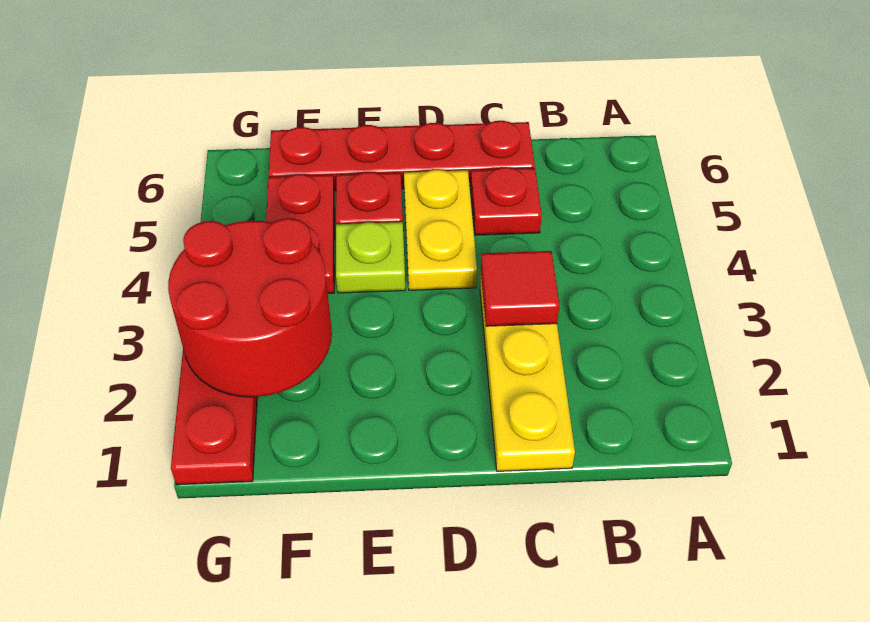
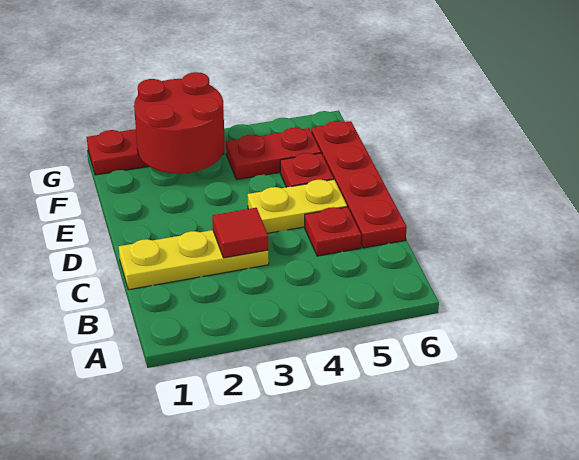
lime plate E4 level 1 -> none

